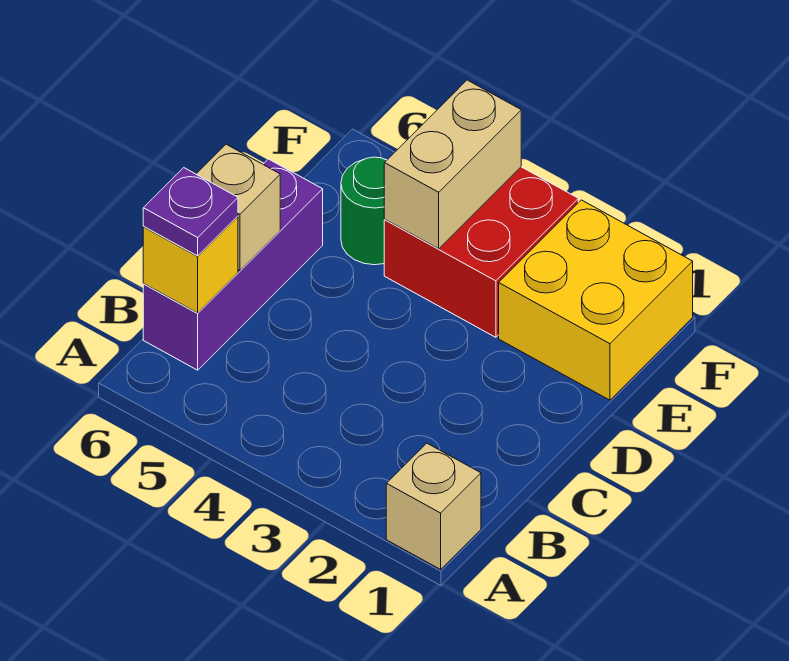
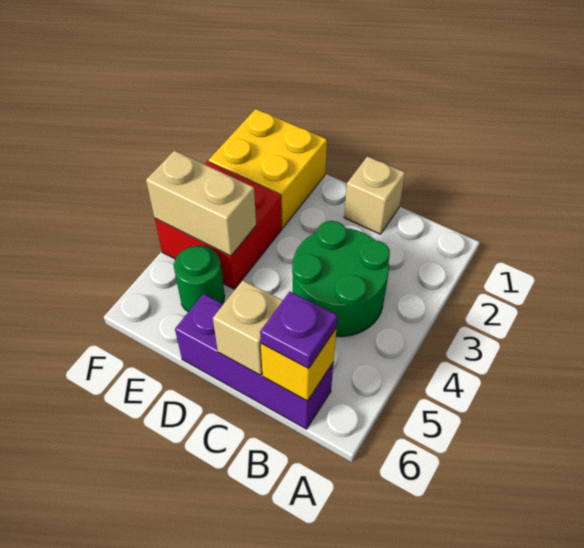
tan brick A1 level 1 -> tan brick C1 level 1
none -> green round brick B3:C4 level 1

